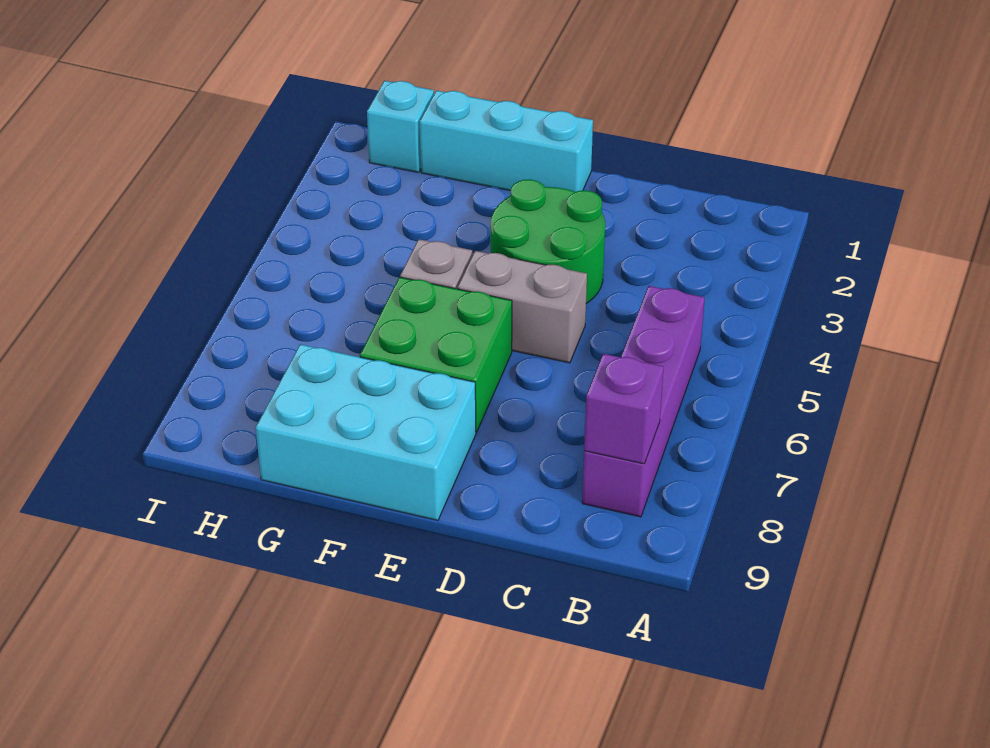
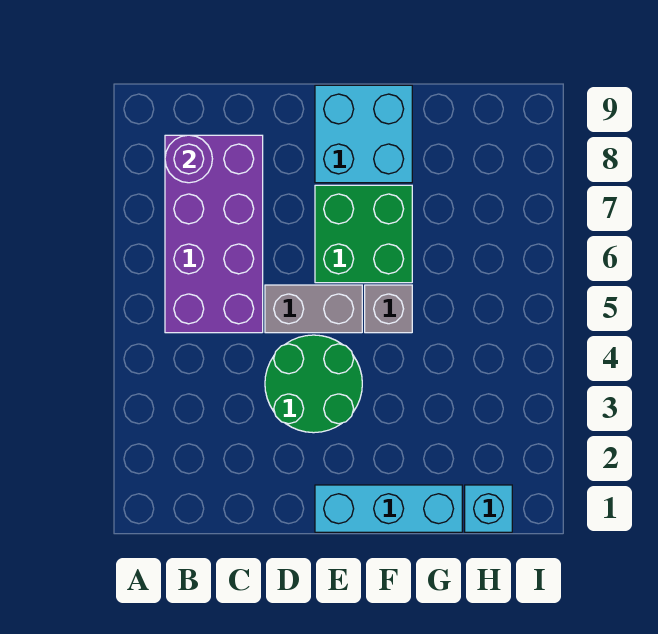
purple brick B5:B8 level 1 -> purple brick B5:C8 level 1
purple brick B8 level 2 -> purple round brick B8 level 2
cyan brick E8:G9 level 1 -> cyan brick E8:F9 level 1

